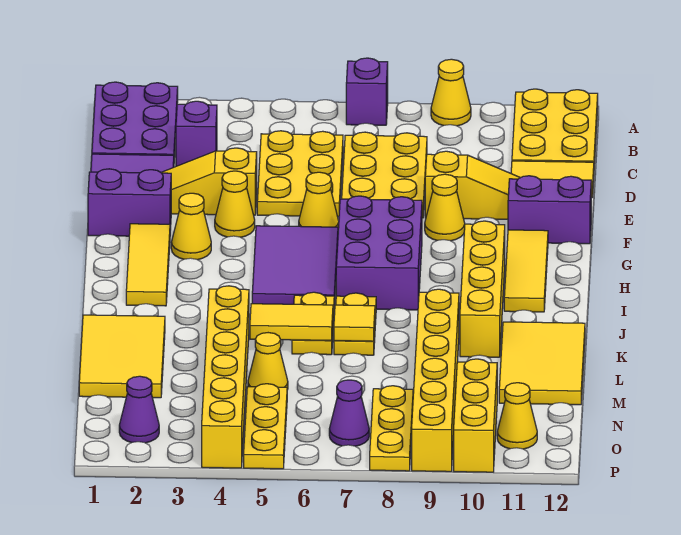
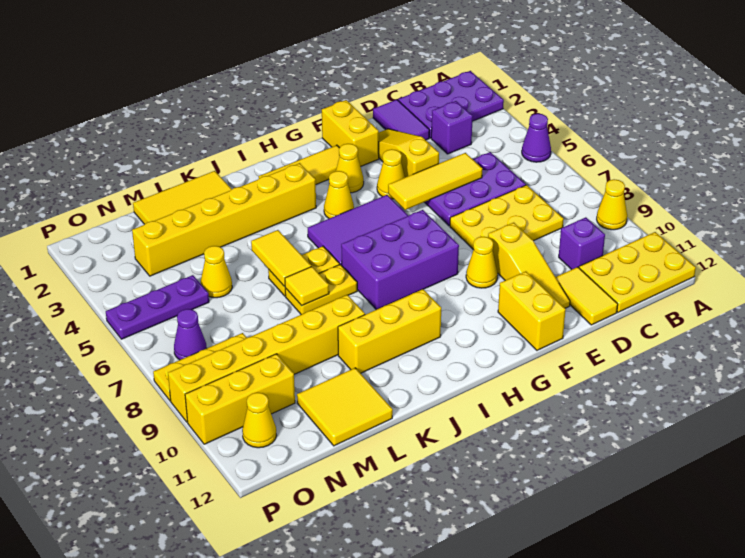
purple brick A7 level 1 -> purple brick C10 level 1
yellow plate C5:E6 level 1 -> purple plate C5:E6 level 1
purple brick F1:F2 level 1 -> yellow brick F1:F2 level 1
yellow cone F6 level 1 -> yellow cone H4 level 1
purple brick F11:F12 level 1 -> yellow brick F11:F12 level 1
yellow tile G11:I11 level 1 -> yellow tile D5:F5 level 2
yellow brick H10:K10 level 1 -> yellow brick I10:K10 level 1
yellow brick K4:P4 level 1 -> yellow brick I3:N3 level 1
yellow tile K11:M12 level 1 -> yellow tile L11:M12 level 1
yellow plate N5:P5 level 1 -> purple plate N5:P5 level 1
purple cone O2 level 1 -> purple cone A5 level 1

